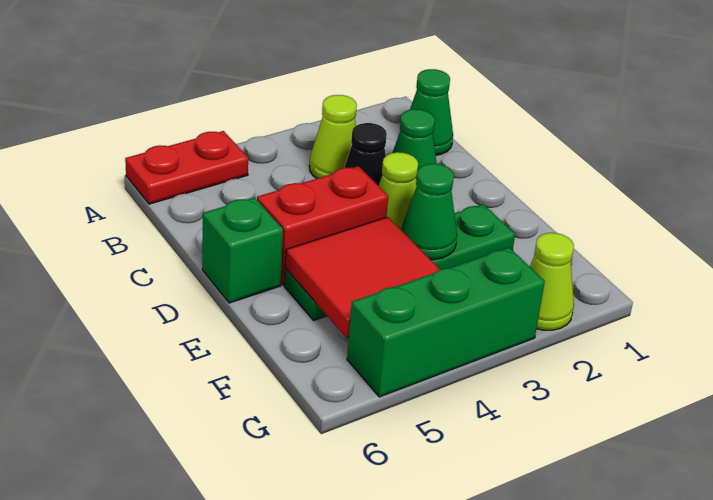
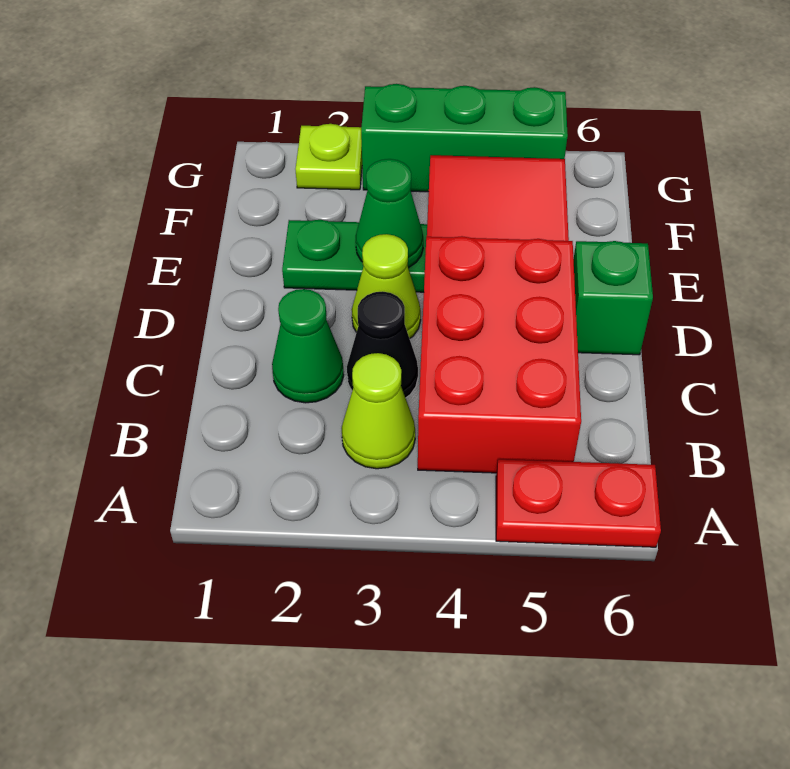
green cone B1 level 1 -> none
red brick D4:D5 level 1 -> red brick B4:D5 level 1
lime cone G2 level 1 -> lime plate G2 level 1

